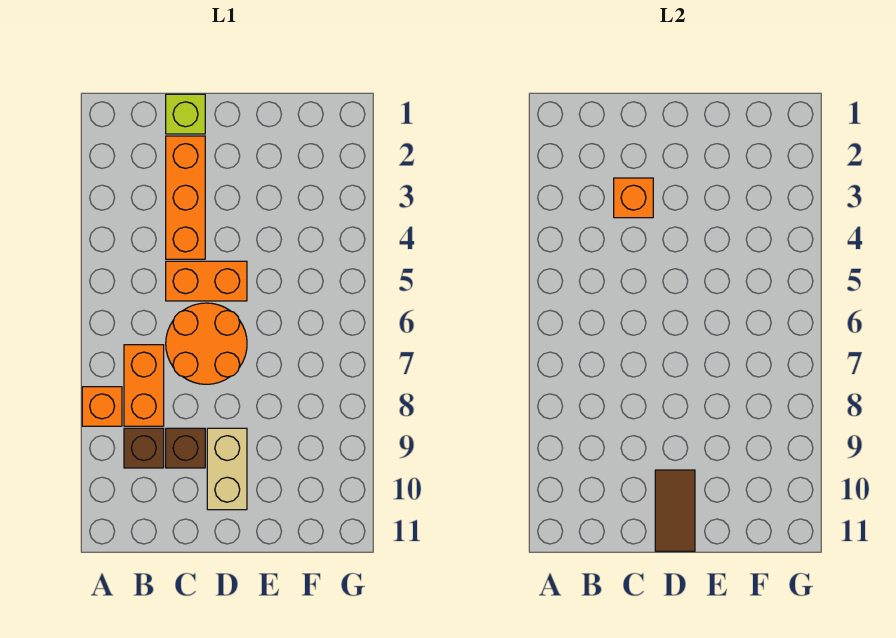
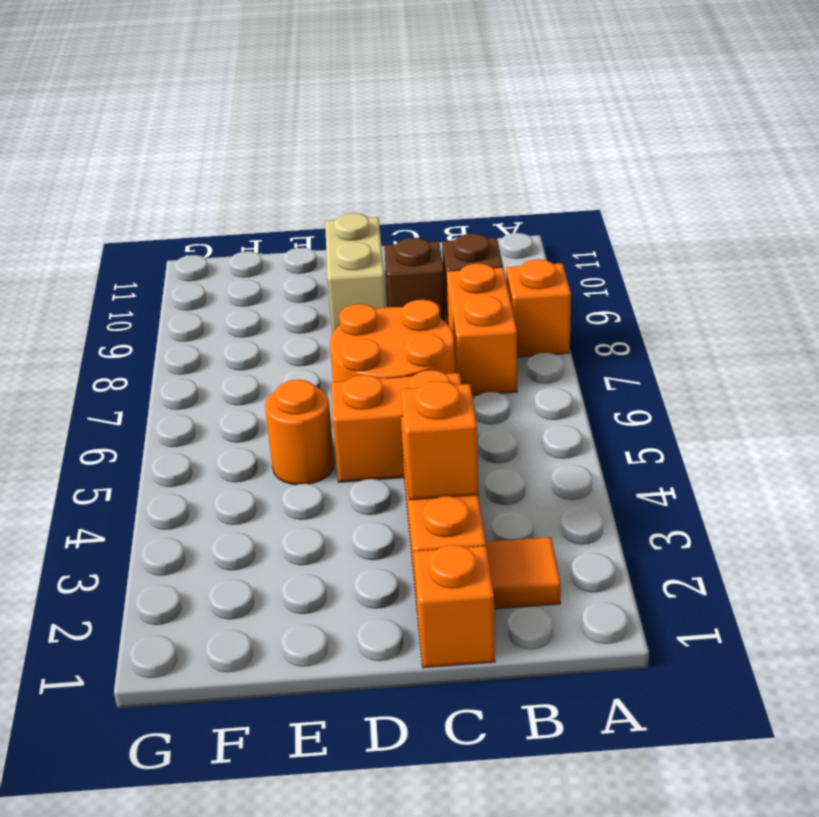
none -> orange tile B2 level 1
lime brick C1 level 1 -> orange brick C1 level 1
brown tile D10:D11 level 2 -> none
none -> orange round brick E5 level 1

